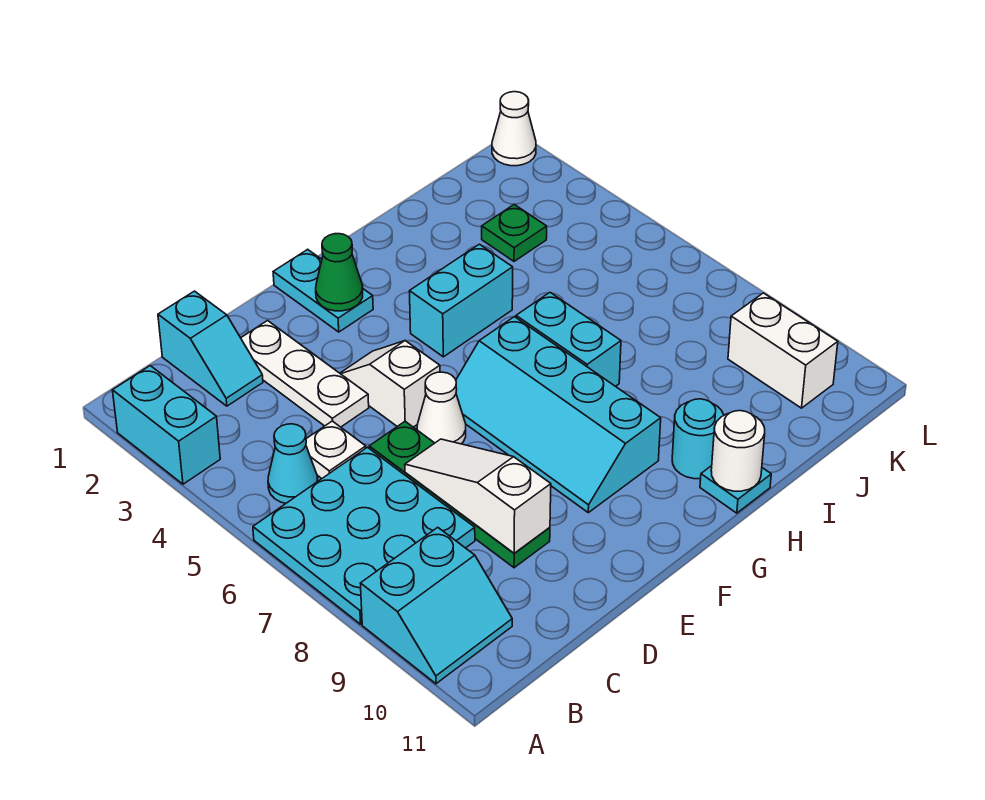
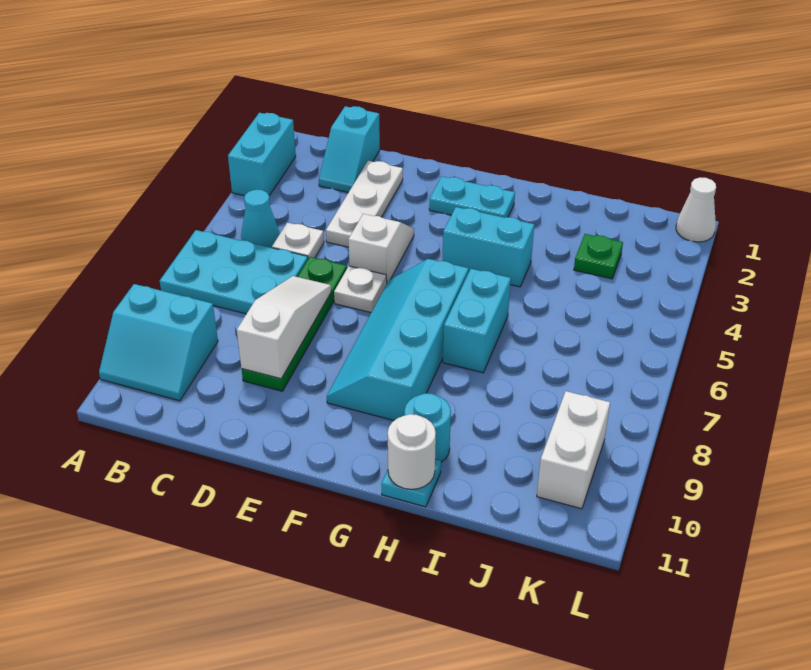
cyan plate A6:C8 level 1 -> cyan plate A6:C7 level 1
white cone E6 level 1 -> white plate E6 level 1
cyan plate F1:F2 level 1 -> cyan plate F2:G2 level 1
green cone F2 level 2 -> none

